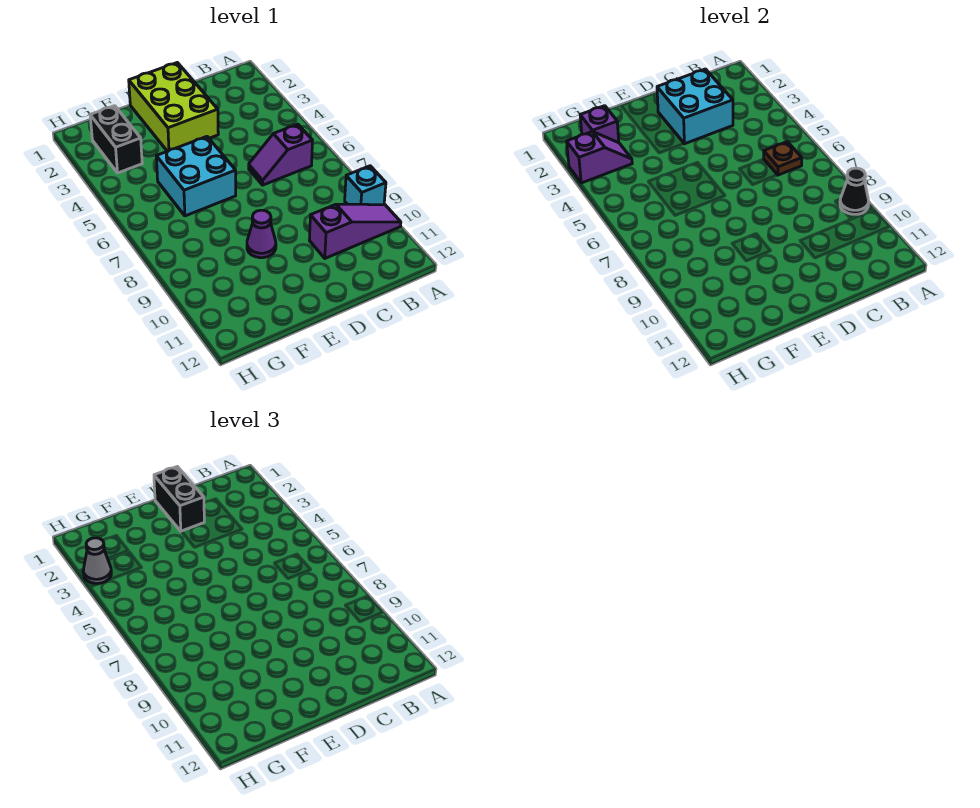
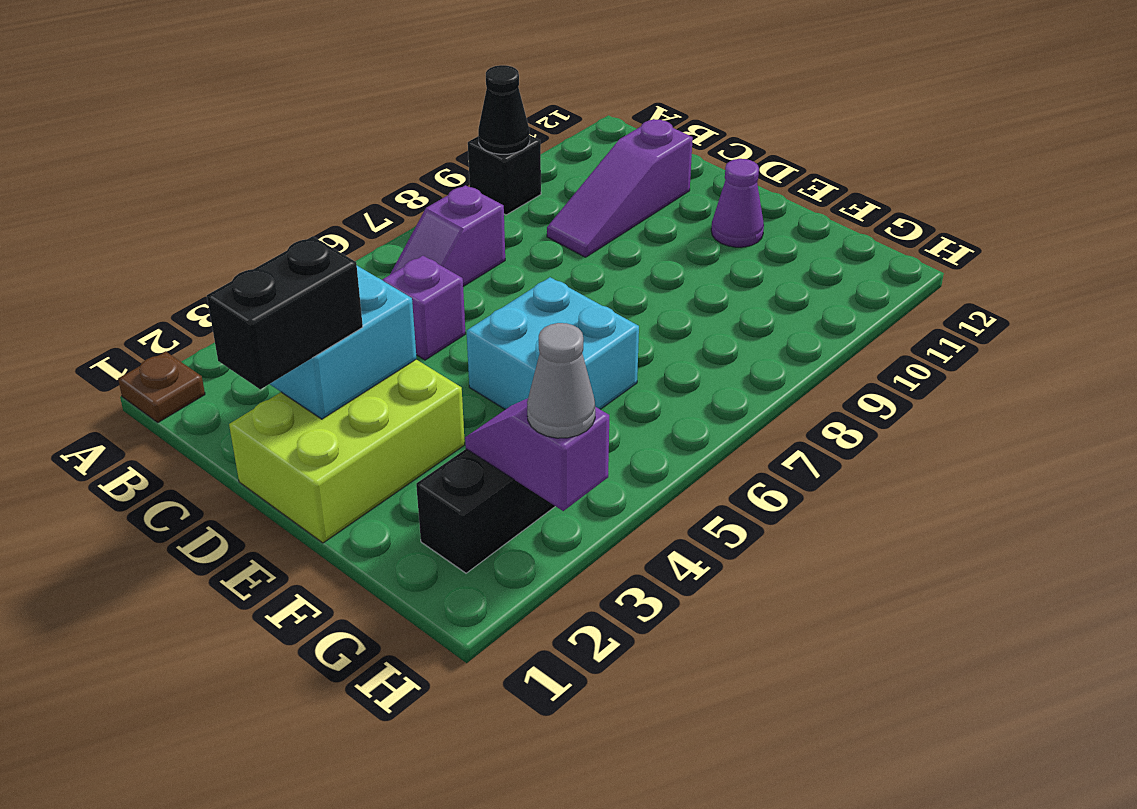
cyan brick A9 level 1 -> black brick A9 level 1
purple slope A10:C10 level 1 top C -> purple slope C9:C11 level 1 top 11
purple slope B6:C6 level 1 top B -> purple slope B6:B7 level 1 top 7
brown plate B6 level 2 -> brown plate A1 level 1
purple cone E9 level 1 -> purple cone E11 level 1
purple brick G2 level 2 -> purple brick C5 level 1

